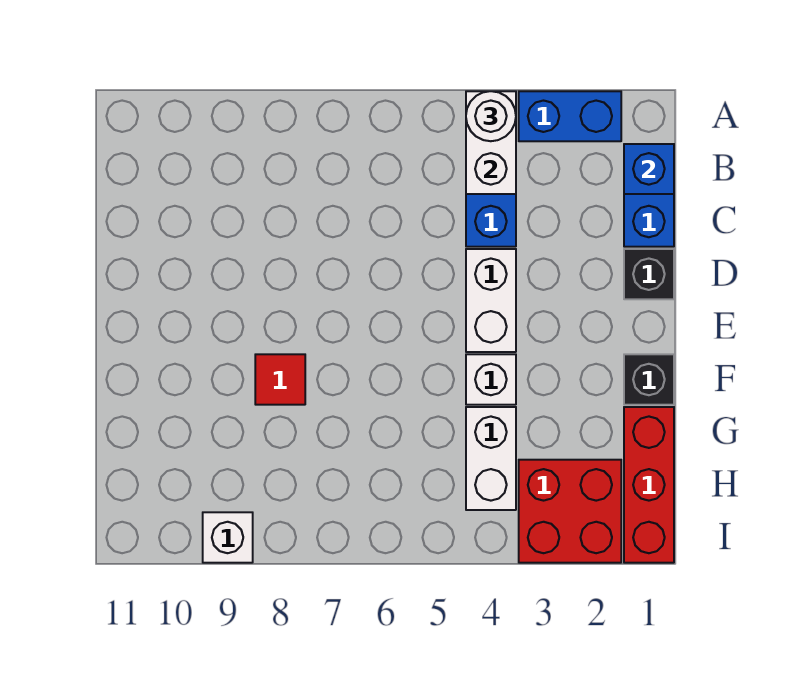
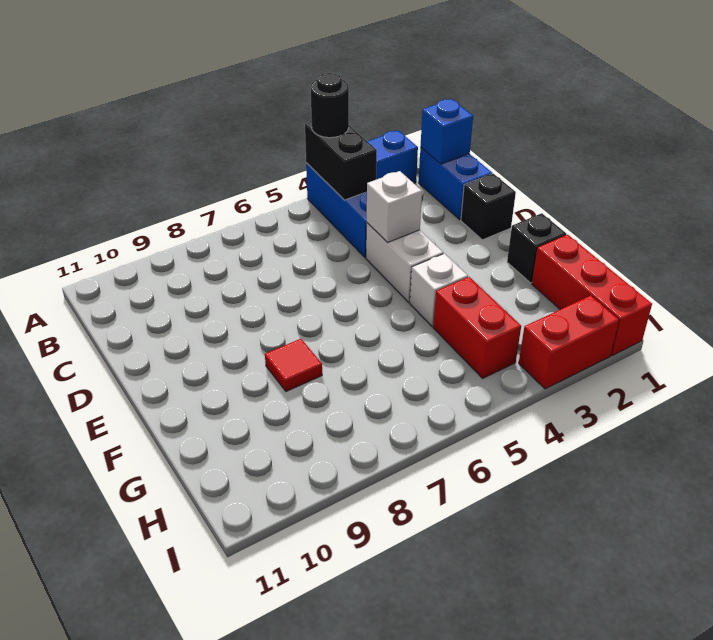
white brick A4:B4 level 2 -> black brick A4:B4 level 2
white round brick A4 level 3 -> black round brick A4 level 3
white brick G4:H4 level 1 -> red brick G4:H4 level 1
red brick H2:I3 level 1 -> red brick I2:I3 level 1
white brick I9 level 1 -> white brick D4 level 2

